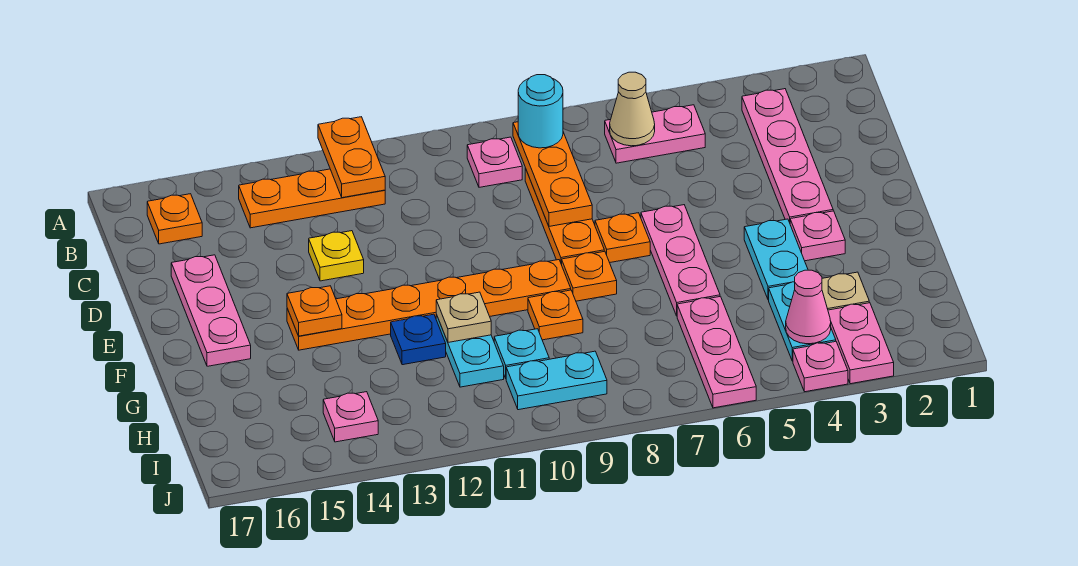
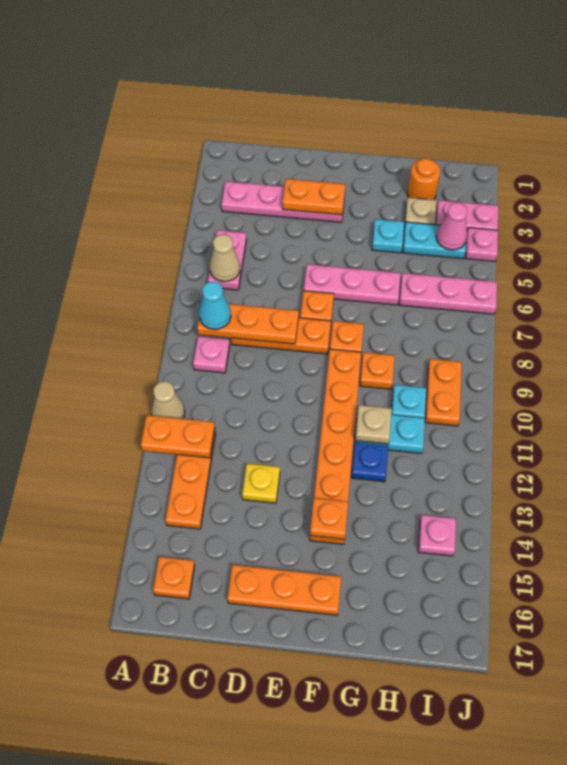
none -> tan cone A11 level 1
cyan round brick B8 level 3 -> cyan cone B8 level 3
none -> orange plate D3:E3 level 2
pink plate D16:F16 level 1 -> orange plate D16:F16 level 1
pink plate F3 level 1 -> none
cyan plate F4:G4 level 1 -> cyan plate G4 level 1
none -> orange round brick H2 level 1
cyan plate I9:I10 level 1 -> orange plate I9:I10 level 1

